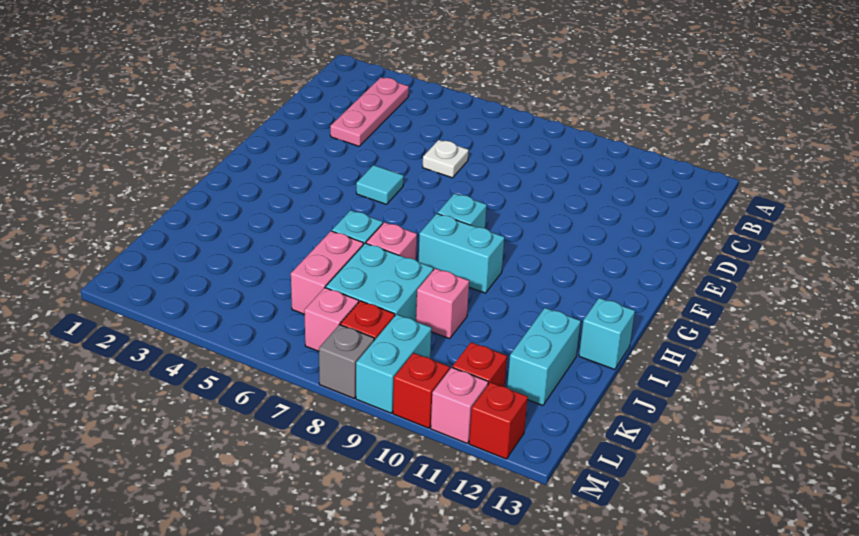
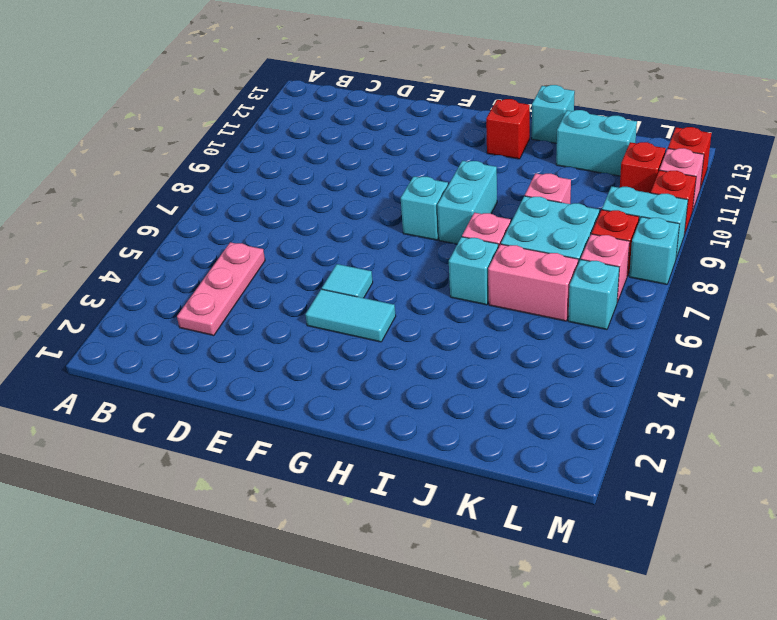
pink plate B3:D3 level 1 -> pink plate C3:C5 level 1
white plate D6 level 1 -> none
none -> cyan tile F4:G4 level 1
none -> red brick H12 level 1
none -> cyan brick L6 level 1
grey brick M8 level 1 -> cyan brick M8 level 1

